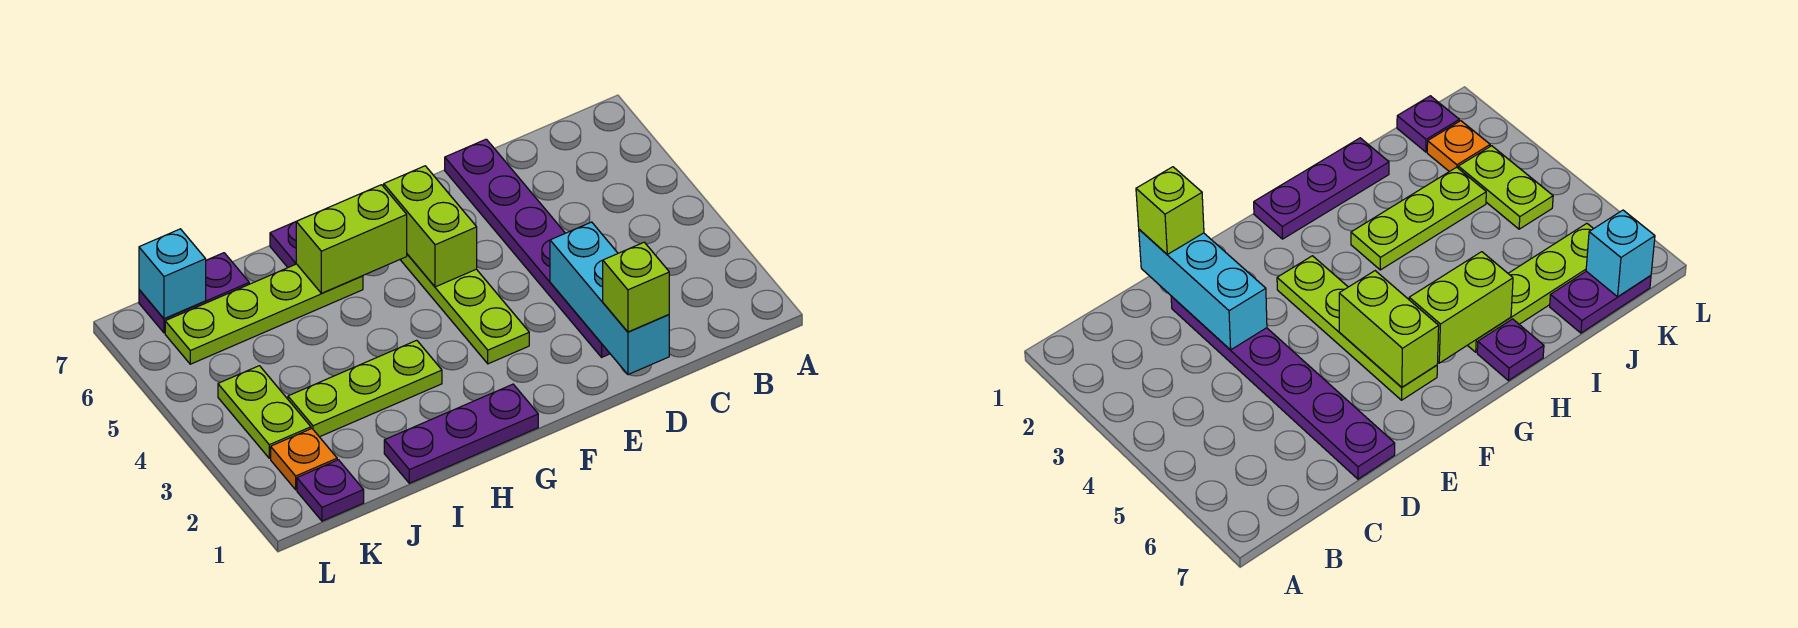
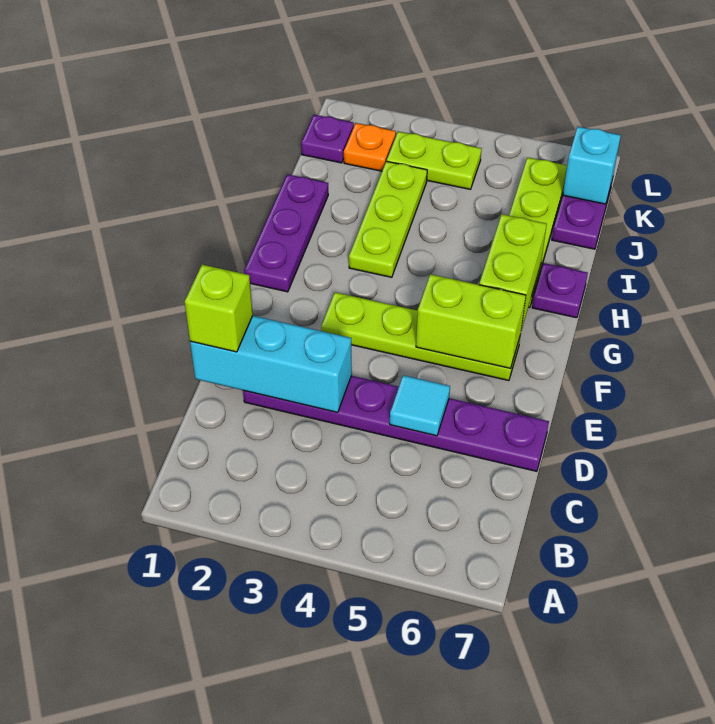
none -> cyan tile D5 level 2

